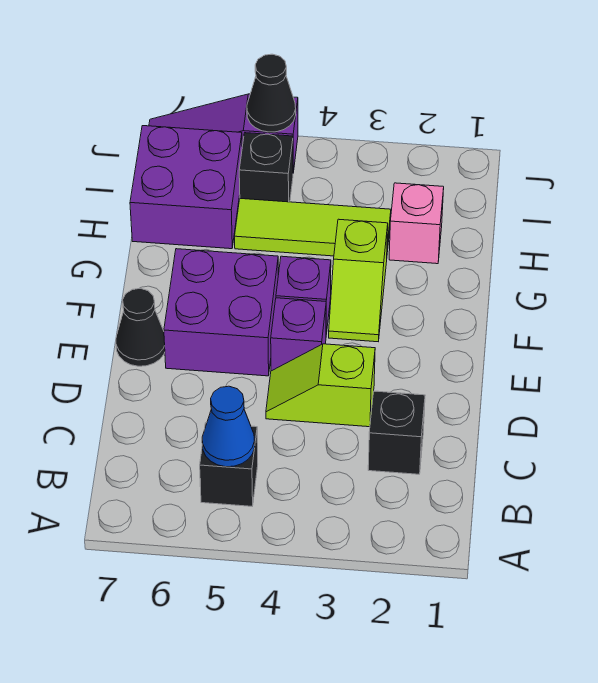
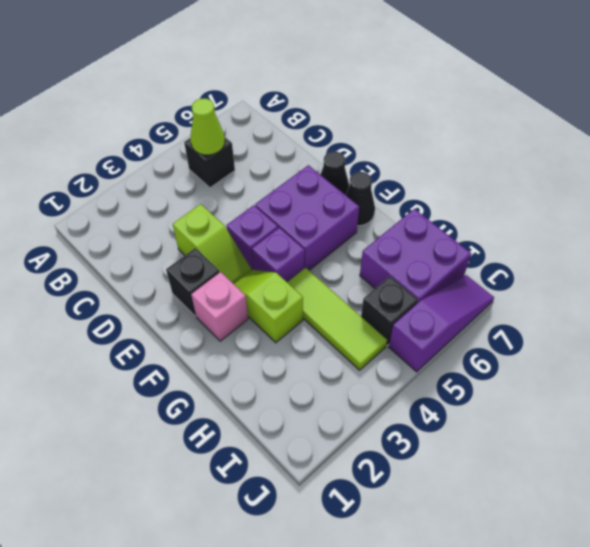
blue cone B5 level 2 -> lime cone B5 level 2
black brick C2 level 1 -> black brick E2 level 1
lime slope D3:D4 level 1 top 3 -> lime slope D3:E3 level 1 top D
pink brick H2 level 1 -> pink brick F2 level 1
lime tile H3:H5 level 1 -> lime tile G4:I4 level 1
black cone J5 level 2 -> black cone F7 level 1

